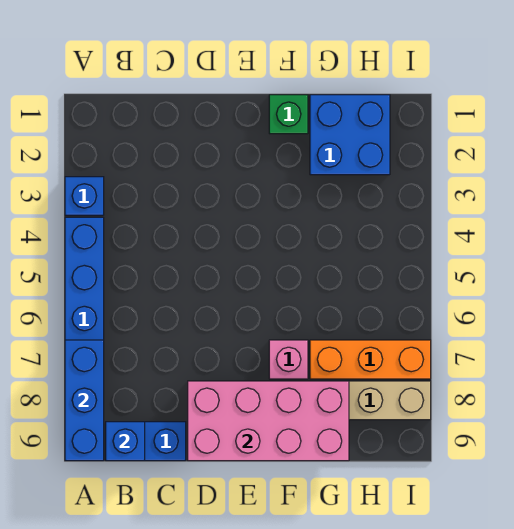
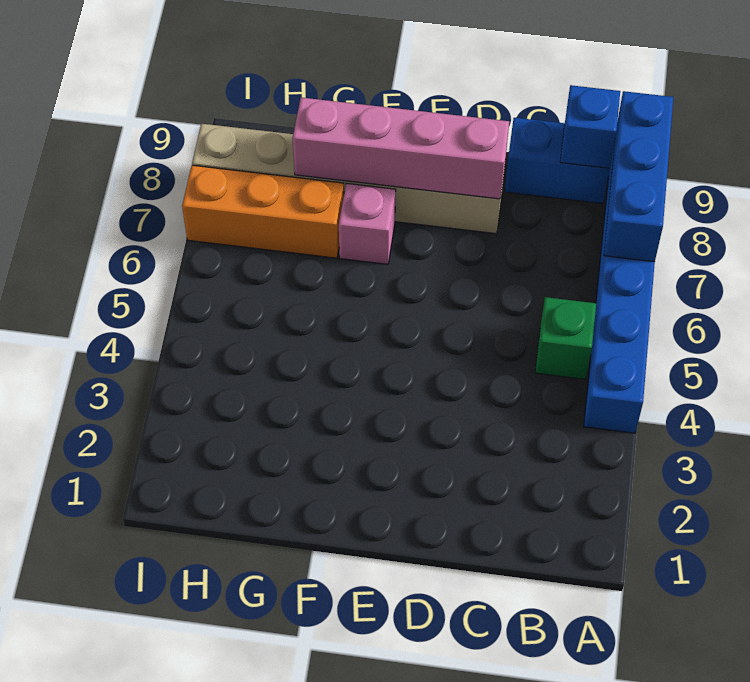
blue brick A3 level 1 -> none
pink brick D8:G9 level 2 -> pink brick D8:G8 level 2
green brick F1 level 1 -> green brick B5 level 1
blue brick G1:H2 level 1 -> none

